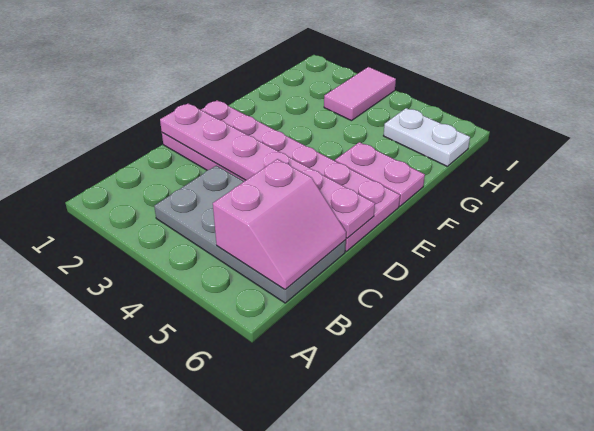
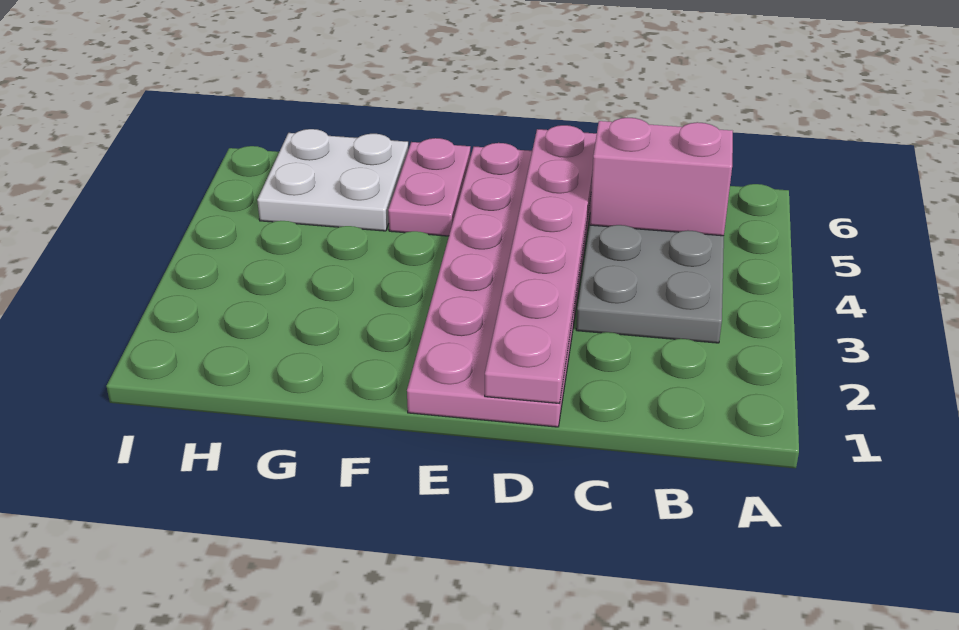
pink tile H3:I3 level 1 -> none
white plate H5:H6 level 1 -> white plate G5:H6 level 1

